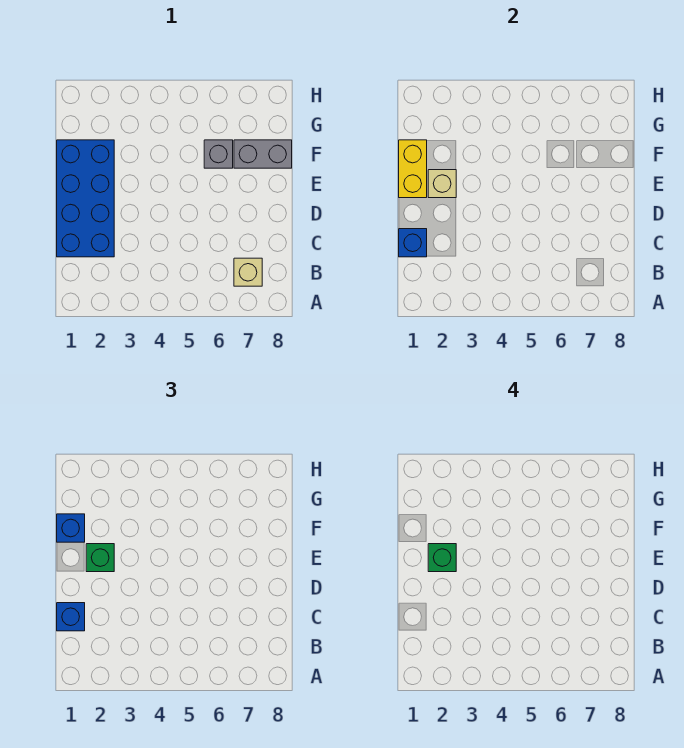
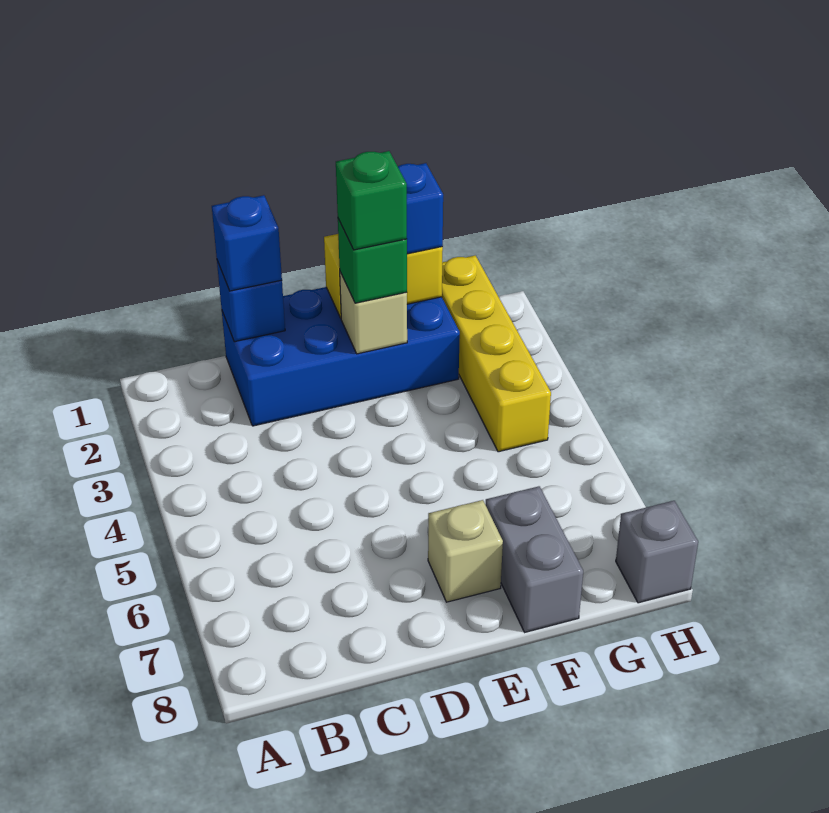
tan brick B7 level 1 -> tan brick E7 level 1
grey brick F6 level 1 -> grey brick H8 level 1
none -> yellow brick G1:G4 level 1

